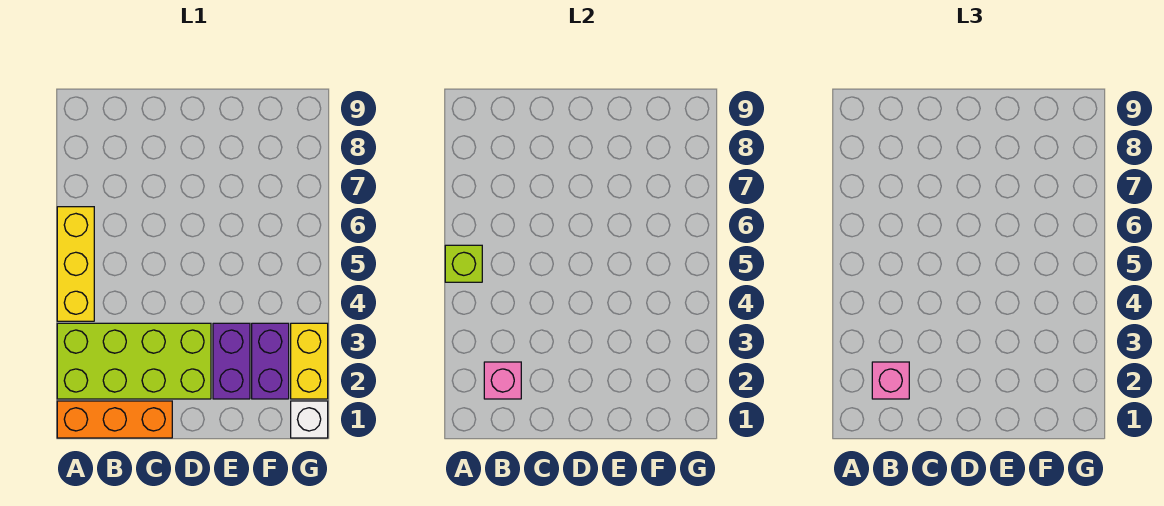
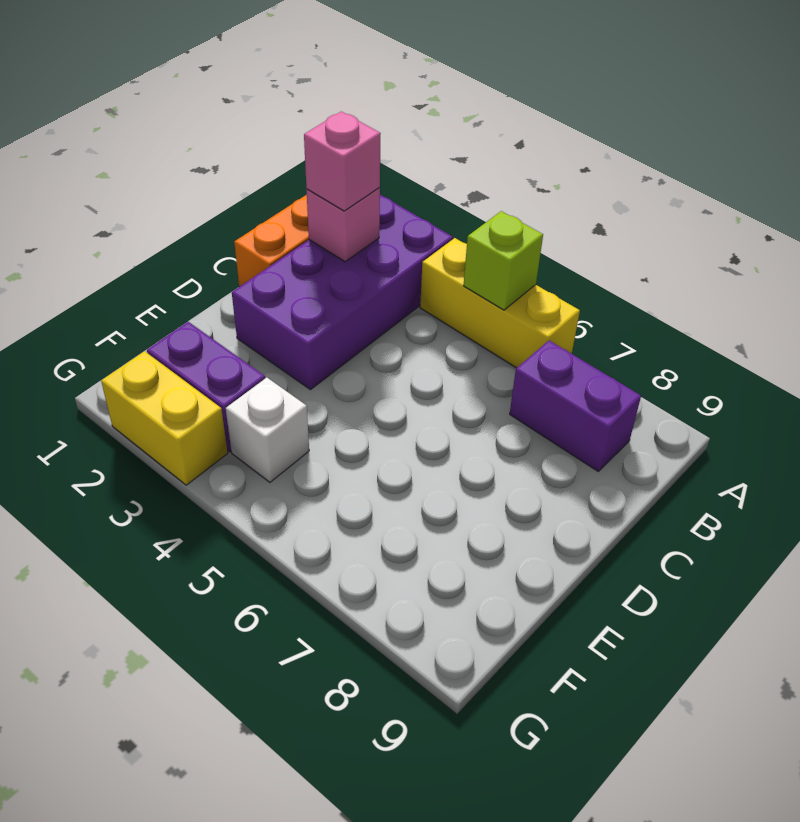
lime brick A2:D3 level 1 -> purple brick A2:D3 level 1
purple brick E2:E3 level 1 -> purple brick B7:B8 level 1
white brick G1 level 1 -> white brick F4 level 1

